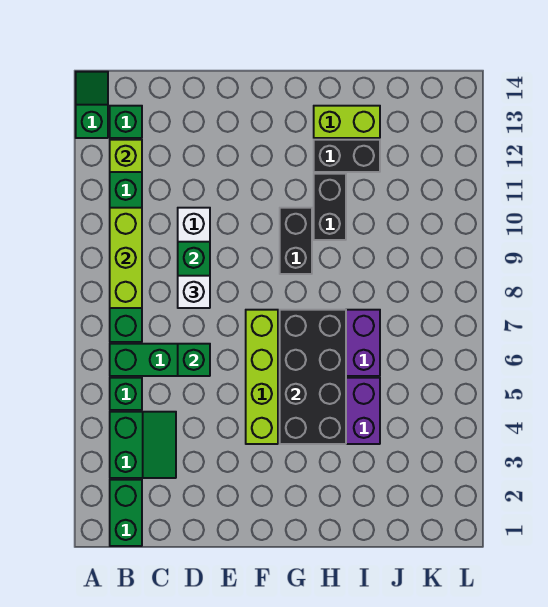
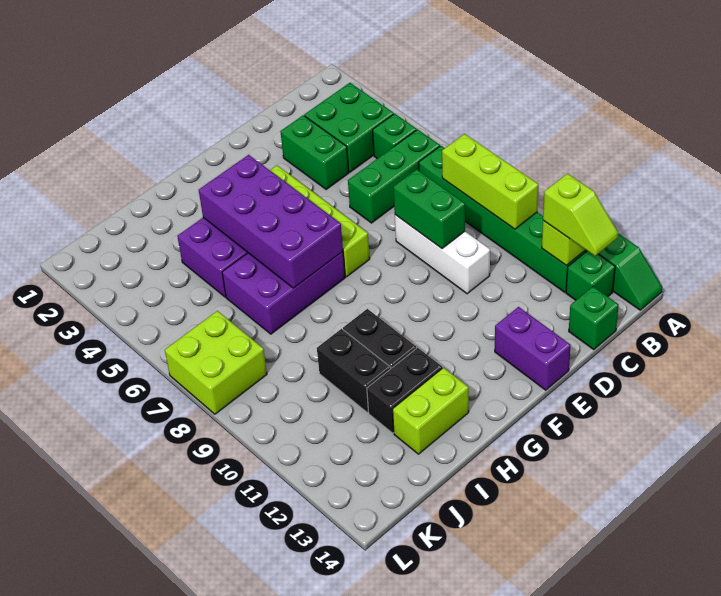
green brick B1:B2 level 1 -> green brick D3:D4 level 1
green slope B3:C4 level 1 top B -> green brick B3:C4 level 1
none -> lime slope B12:B13 level 3 top 12
green brick D6 level 2 -> green brick C14 level 1
white brick D8 level 3 -> none
none -> purple brick E13:E14 level 1
black brick G4:H7 level 2 -> purple brick G4:H7 level 2
black brick G9:G10 level 1 -> black brick I10:I11 level 1
none -> lime brick K7:L8 level 1

